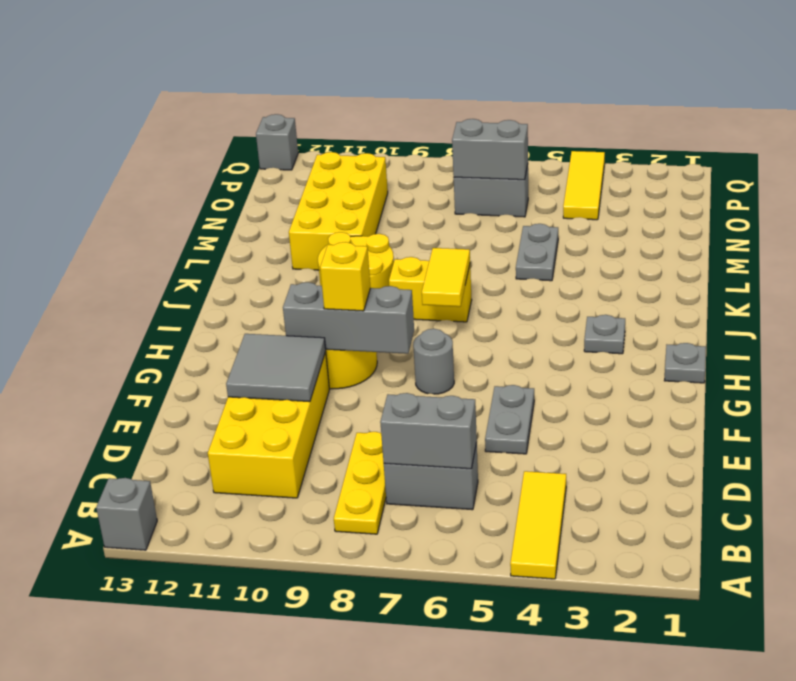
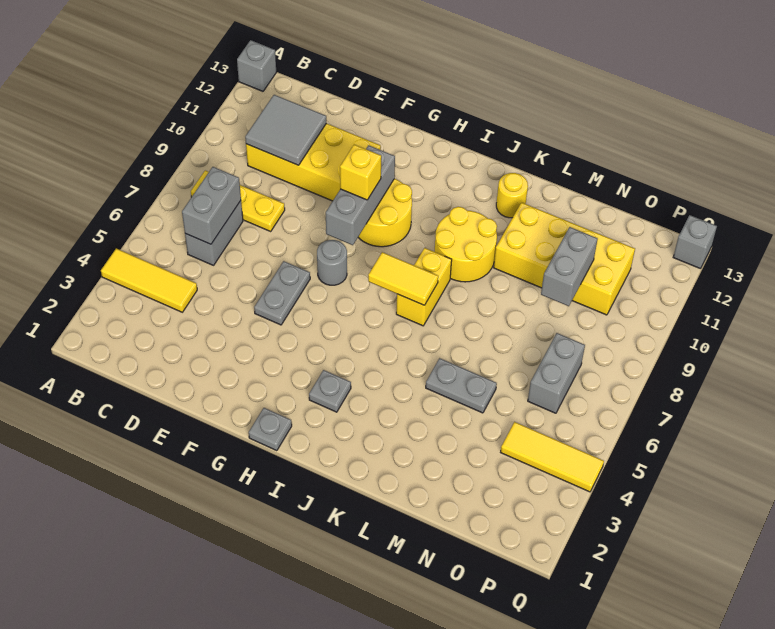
grey plate E5:F5 level 1 -> grey plate F5:F6 level 1
grey tile E10:F11 level 2 -> grey tile C10:D11 level 2
none -> yellow round brick K12 level 1
grey brick O6:O7 level 2 -> grey brick N9:N10 level 2

